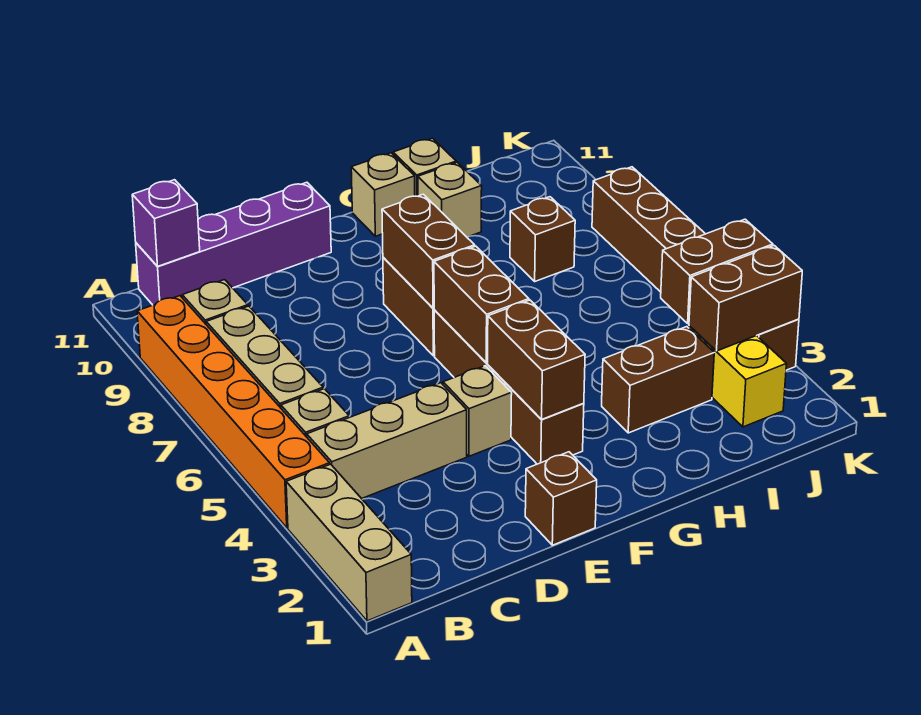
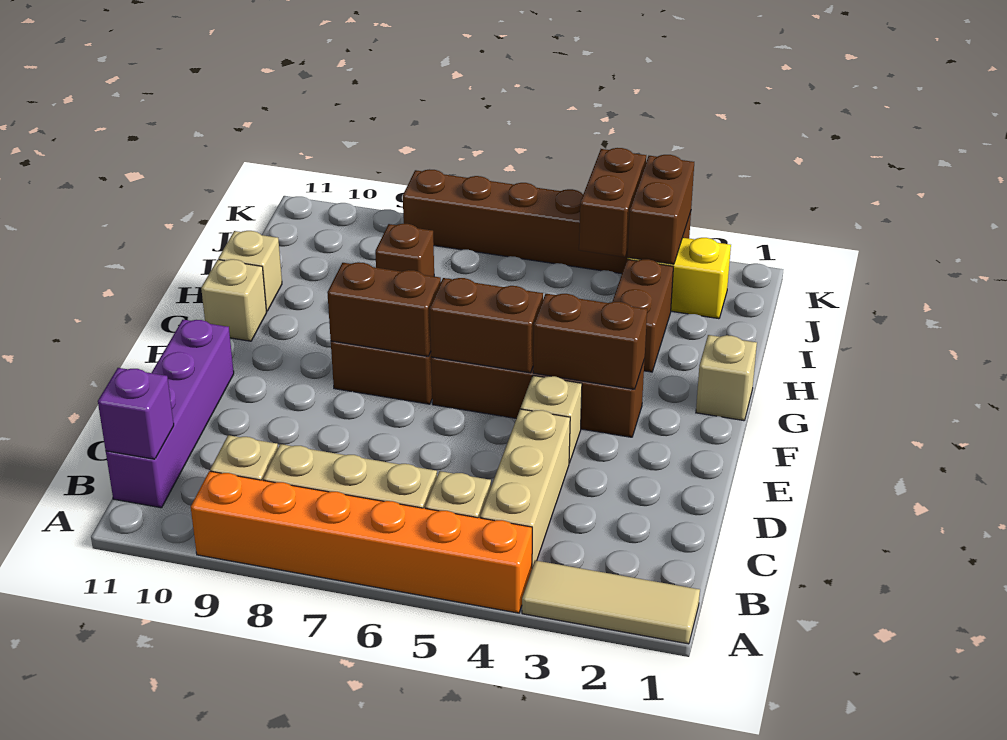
tan brick A1:A3 level 1 -> tan tile A1:A3 level 1
brown brick E1 level 1 -> none
tan brick H10 level 1 -> tan brick G1 level 1

